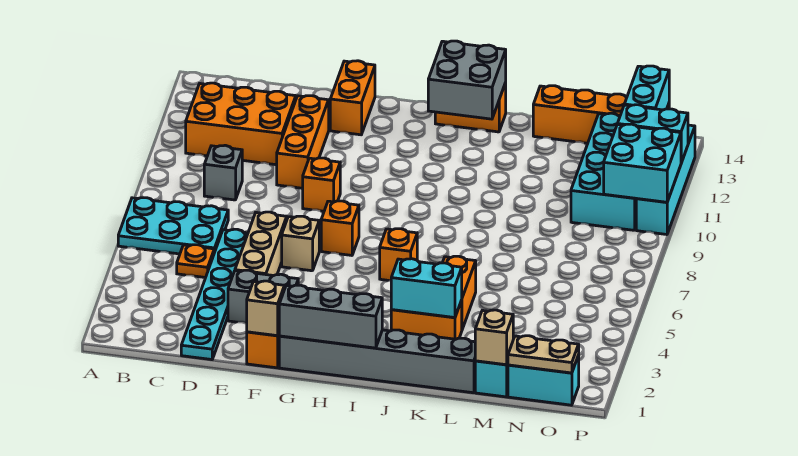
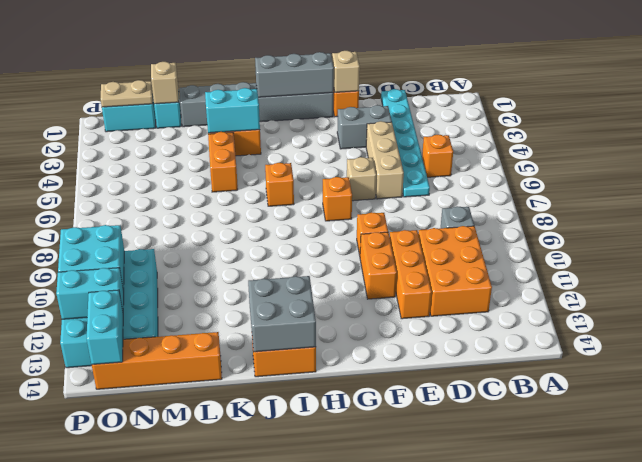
cyan plate A6:C7 level 1 -> none
orange brick B11:D12 level 1 -> orange brick C10:D12 level 1
orange plate C5 level 1 -> orange brick C5 level 1
orange brick F13:F14 level 1 -> orange brick F10:F11 level 1

